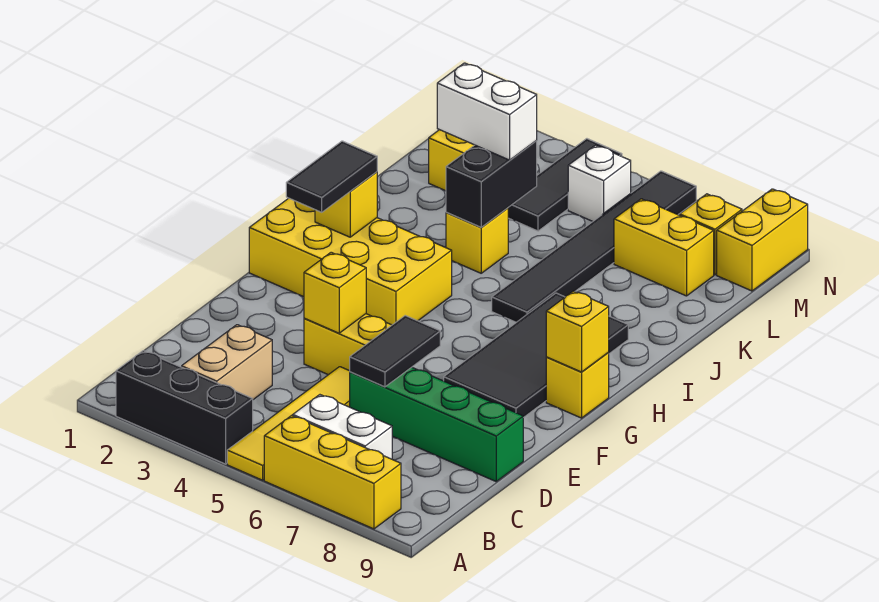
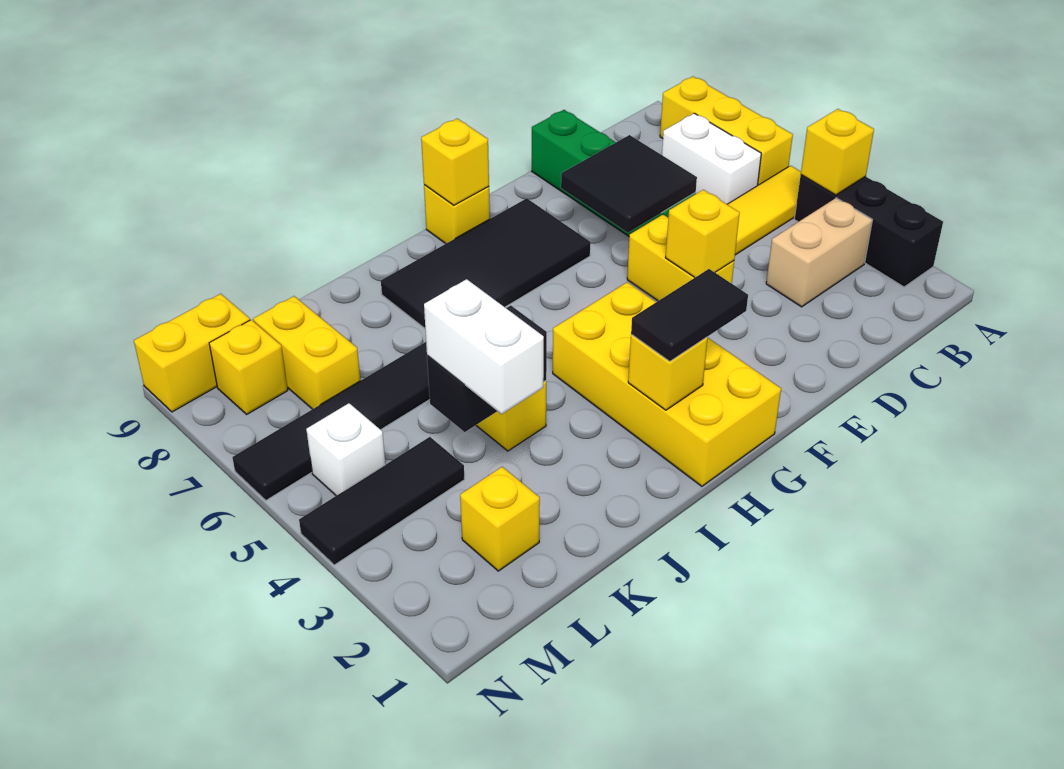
none -> yellow brick A4 level 2
black tile D6:E6 level 2 -> black tile D6:E7 level 2

